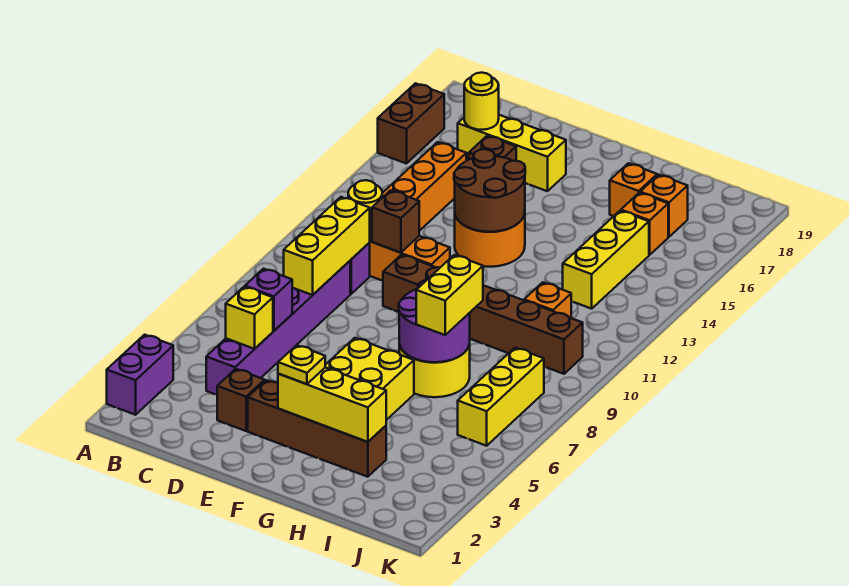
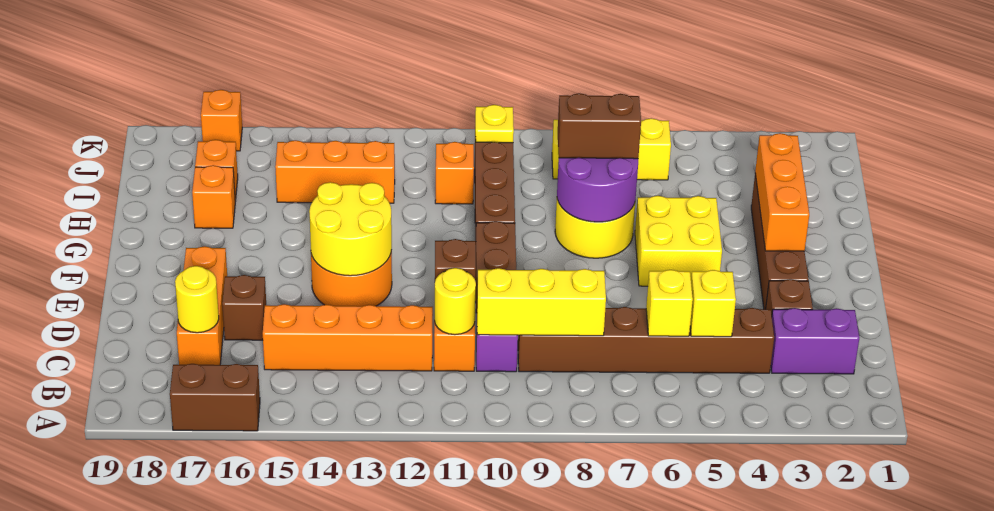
purple brick A2:A3 level 1 -> purple brick C2:C3 level 1
purple brick C4:C9 level 1 -> brown brick C4:C9 level 1
purple brick C6 level 2 -> yellow brick C6 level 2
yellow brick C17:E17 level 1 -> orange brick C17:E17 level 1
brown round brick E13:F14 level 2 -> yellow round brick E13:F14 level 2
yellow brick F3:H3 level 2 -> orange brick F3:H3 level 2
yellow plate F3 level 3 -> yellow plate J10 level 2
yellow brick H7:H8 level 3 -> brown brick H7:H8 level 3
yellow brick I13:I15 level 1 -> orange brick I13:I15 level 1
orange brick I16 level 1 -> orange brick K17 level 1

